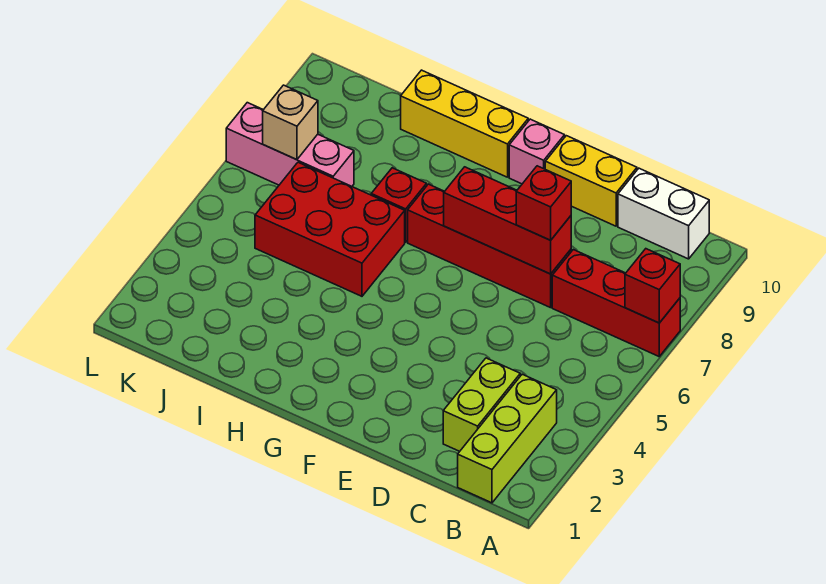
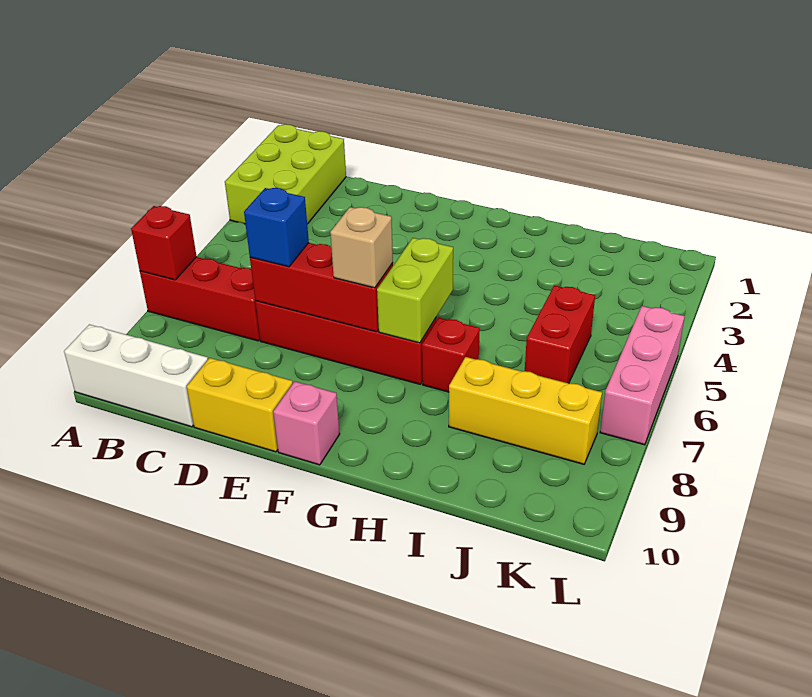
lime brick B1:B3 level 1 -> lime brick A1:B3 level 1
white brick B10:C10 level 1 -> white brick A10:C10 level 1
lime brick C2:C3 level 1 -> lime brick G6:G7 level 2
red brick D7 level 3 -> blue brick D7 level 3
yellow brick G10:I10 level 1 -> yellow brick I8:K8 level 1
red brick H5:J6 level 1 -> red brick J5:J6 level 1
pink brick J7:L7 level 1 -> pink brick L5:L7 level 1
tan brick K7 level 2 -> tan brick F7 level 3

